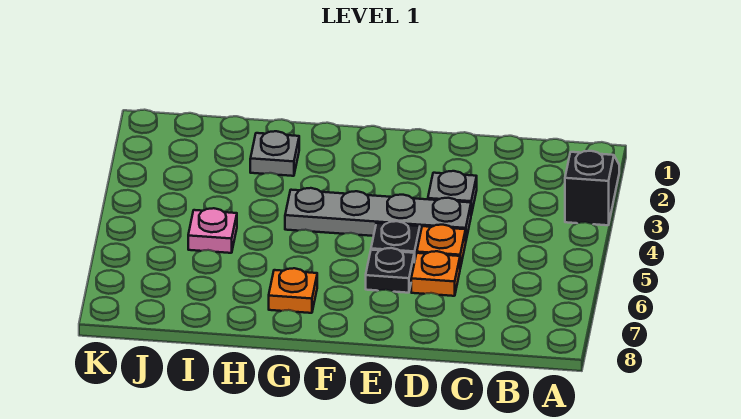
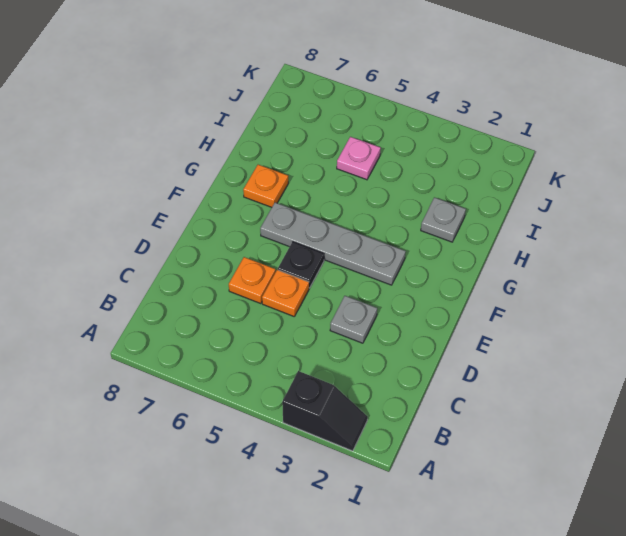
grey plate D4:G4 level 1 -> grey plate F3:F6 level 1
black plate E6 level 1 -> none

